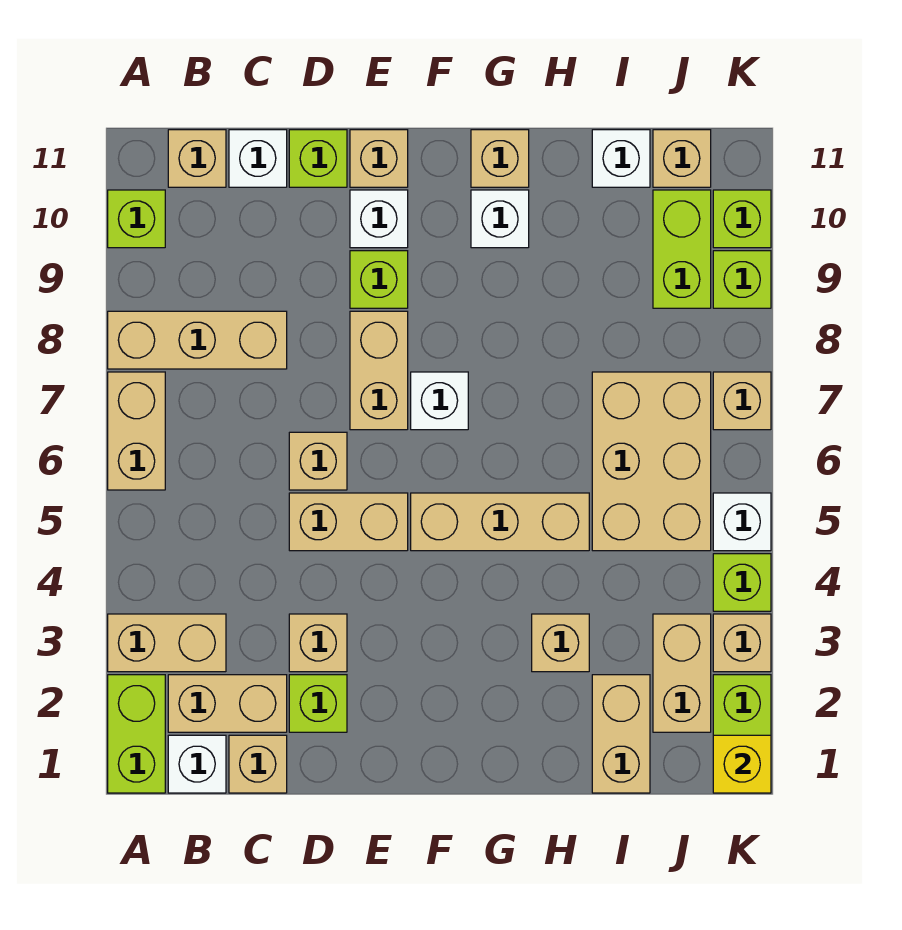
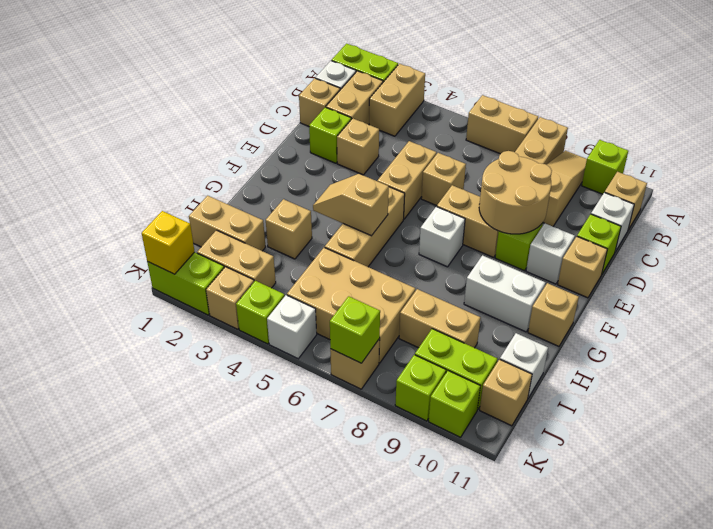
none -> tan slope A9:C9 level 1 top C
none -> tan round brick D8:E9 level 2
none -> tan slope G4:G5 level 2 top 5
white brick G10 level 1 -> white brick G9:G10 level 1
none -> tan brick I8:I9 level 1
none -> lime brick K7 level 2

